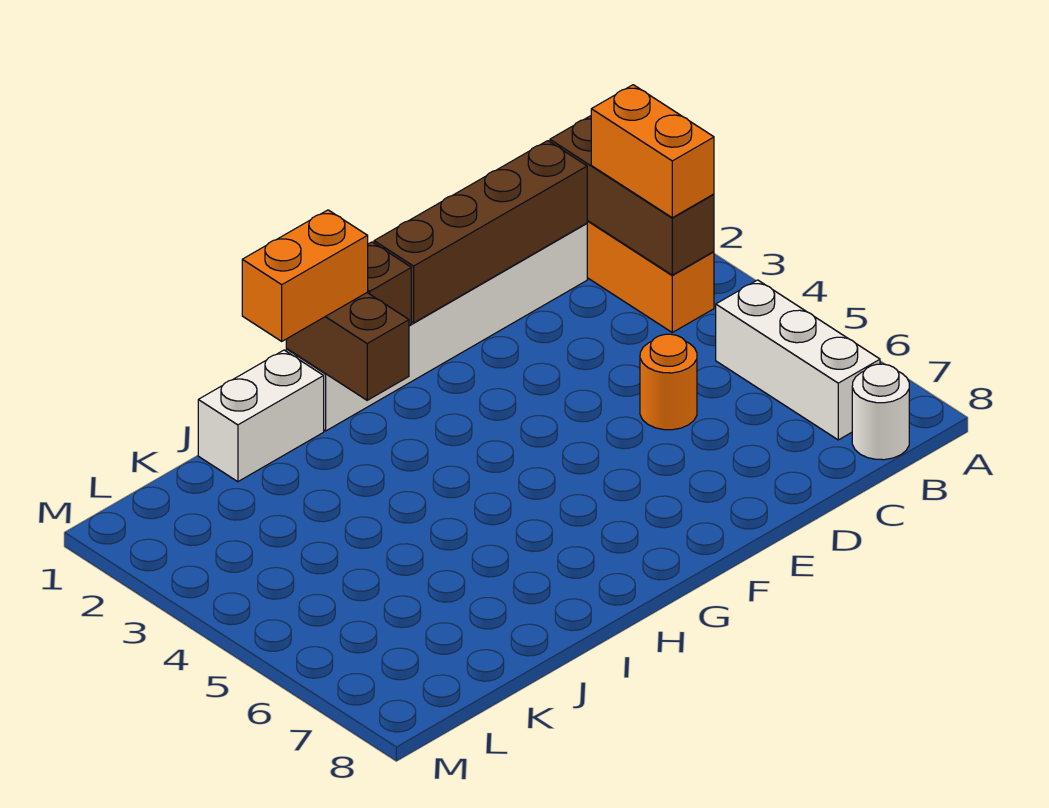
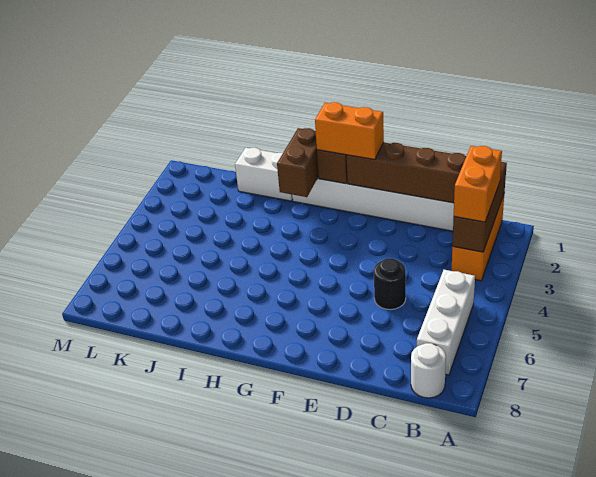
orange round brick D5 level 1 -> black round brick D5 level 1
orange brick H1:I1 level 3 -> orange brick F1:G1 level 3

